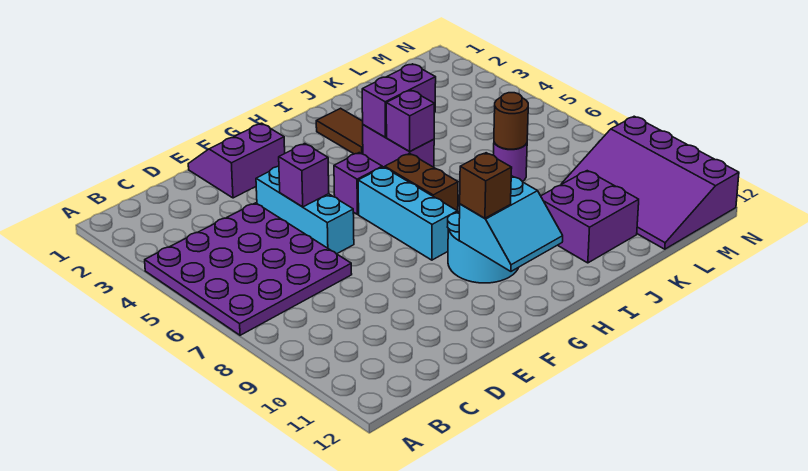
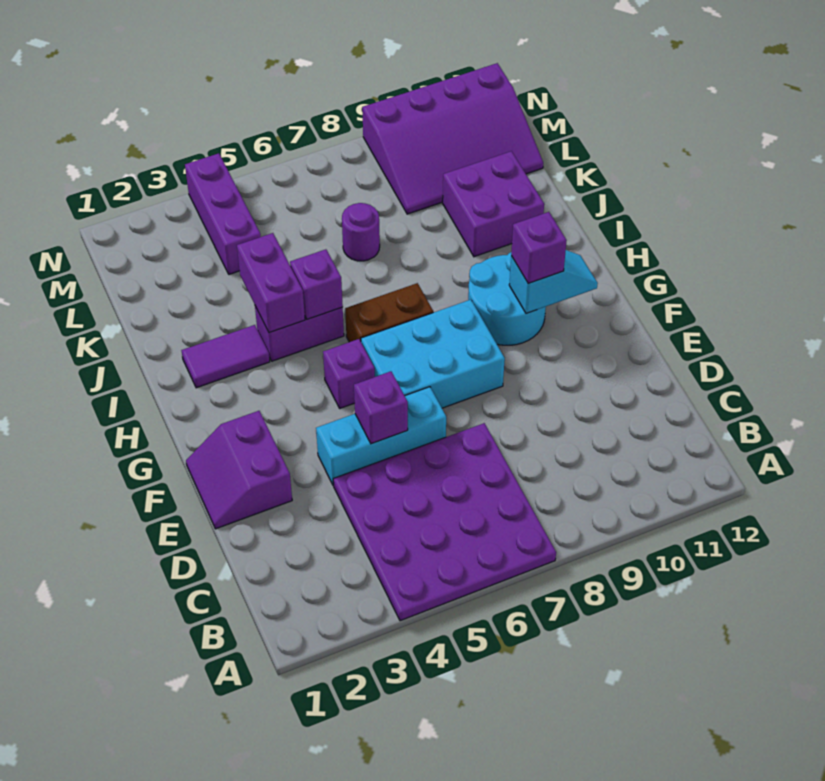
cyan brick G6:G8 level 1 -> cyan brick F6:G8 level 1
cyan slope G10:H11 level 2 top 10 -> cyan slope G10:G11 level 2 top 10
brown brick G10 level 3 -> purple brick G10 level 3
brown tile I2:I3 level 1 -> purple tile I2:I3 level 1
brown round brick K7 level 2 -> none
none -> purple brick L4:N4 level 1

